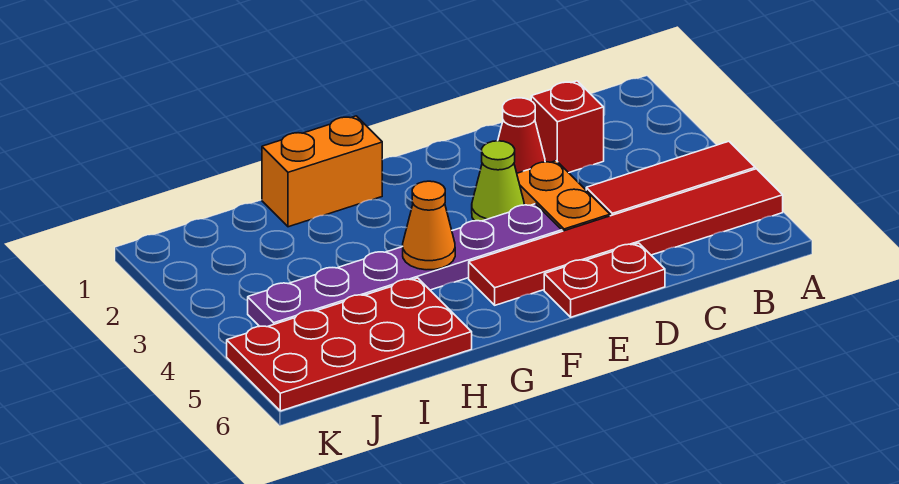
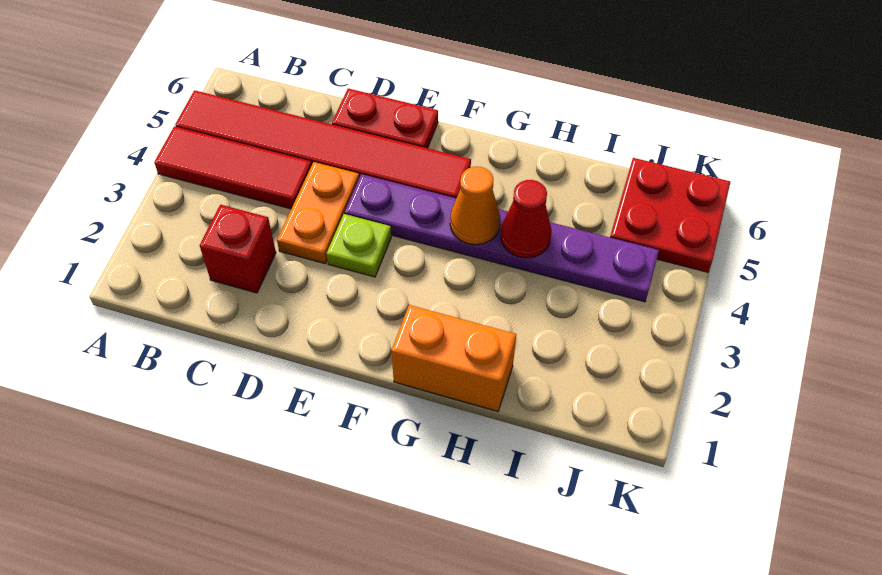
red cone D2 level 1 -> red cone H4 level 2
lime cone E3 level 1 -> lime plate E3 level 1
red plate H5:K6 level 1 -> red plate J5:K6 level 1

